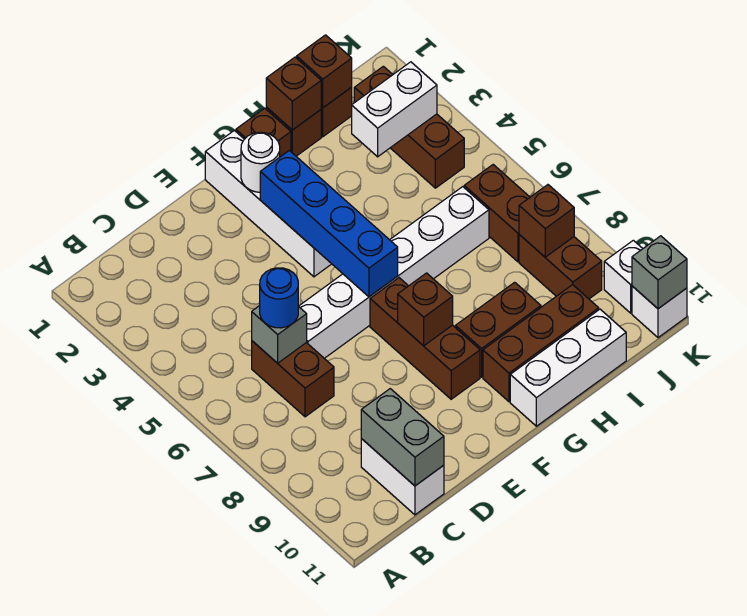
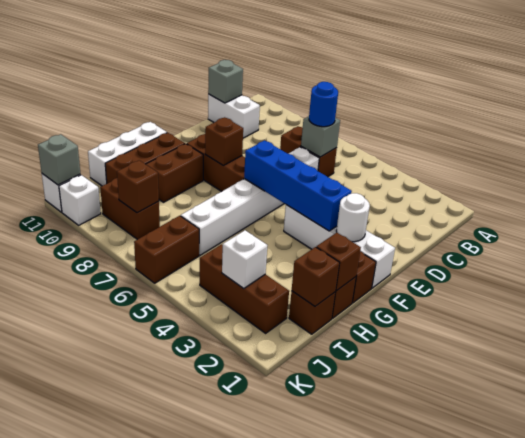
grey brick C10:C11 level 2 -> grey brick C11 level 2
white brick I3:J3 level 2 -> white brick J3 level 2
brown brick J6:J7 level 1 -> brown brick J6:K6 level 1

